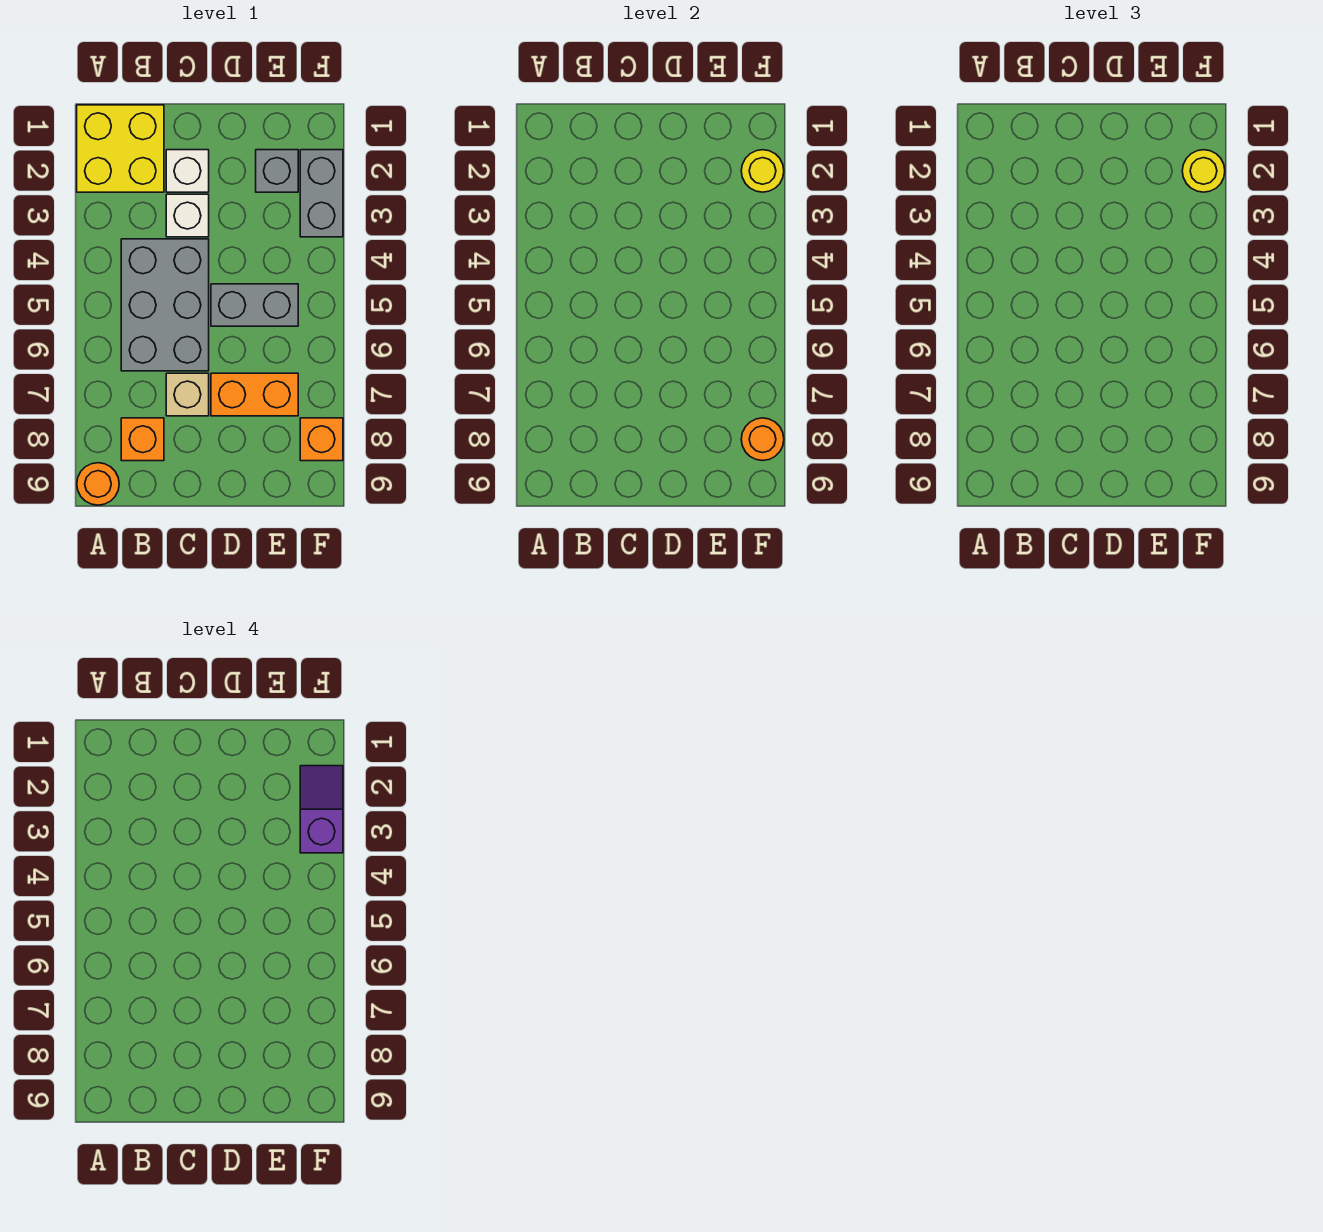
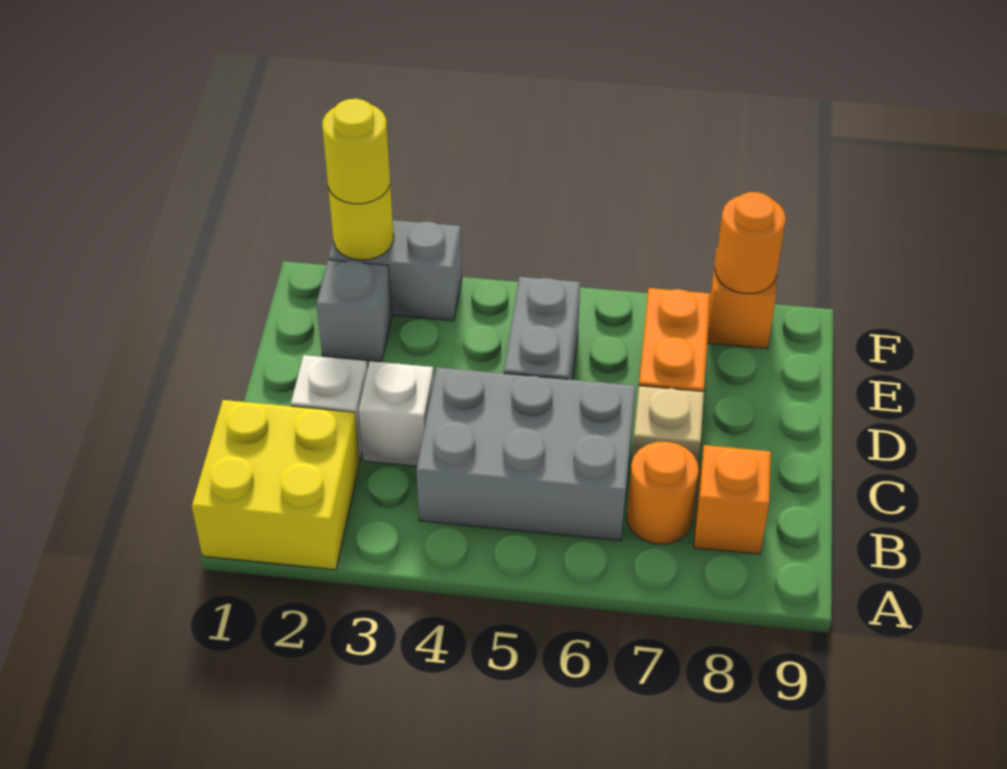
orange round brick A9 level 1 -> orange round brick B7 level 1
purple slope F2:F3 level 4 top 3 -> none

